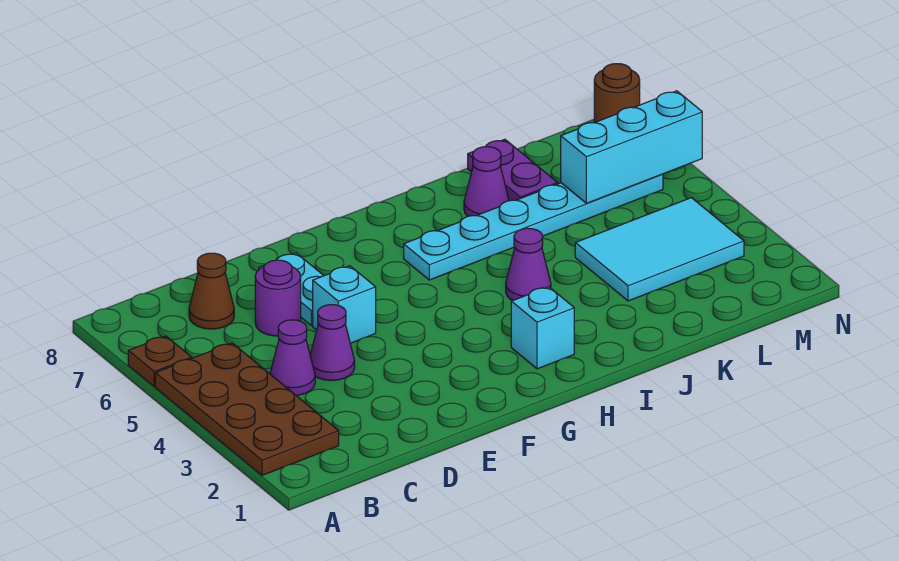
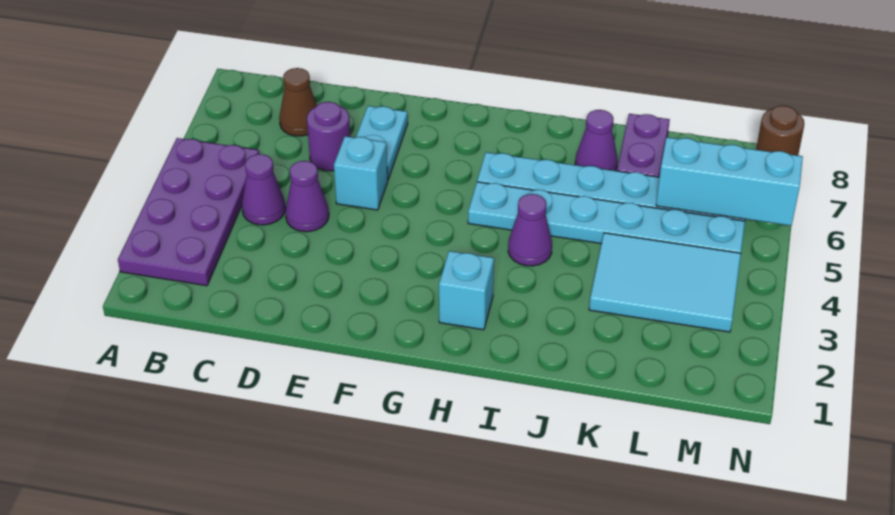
brown plate A2:B5 level 1 -> purple plate A2:B5 level 1
brown plate A6 level 1 -> none
none -> cyan plate H5:M5 level 1

